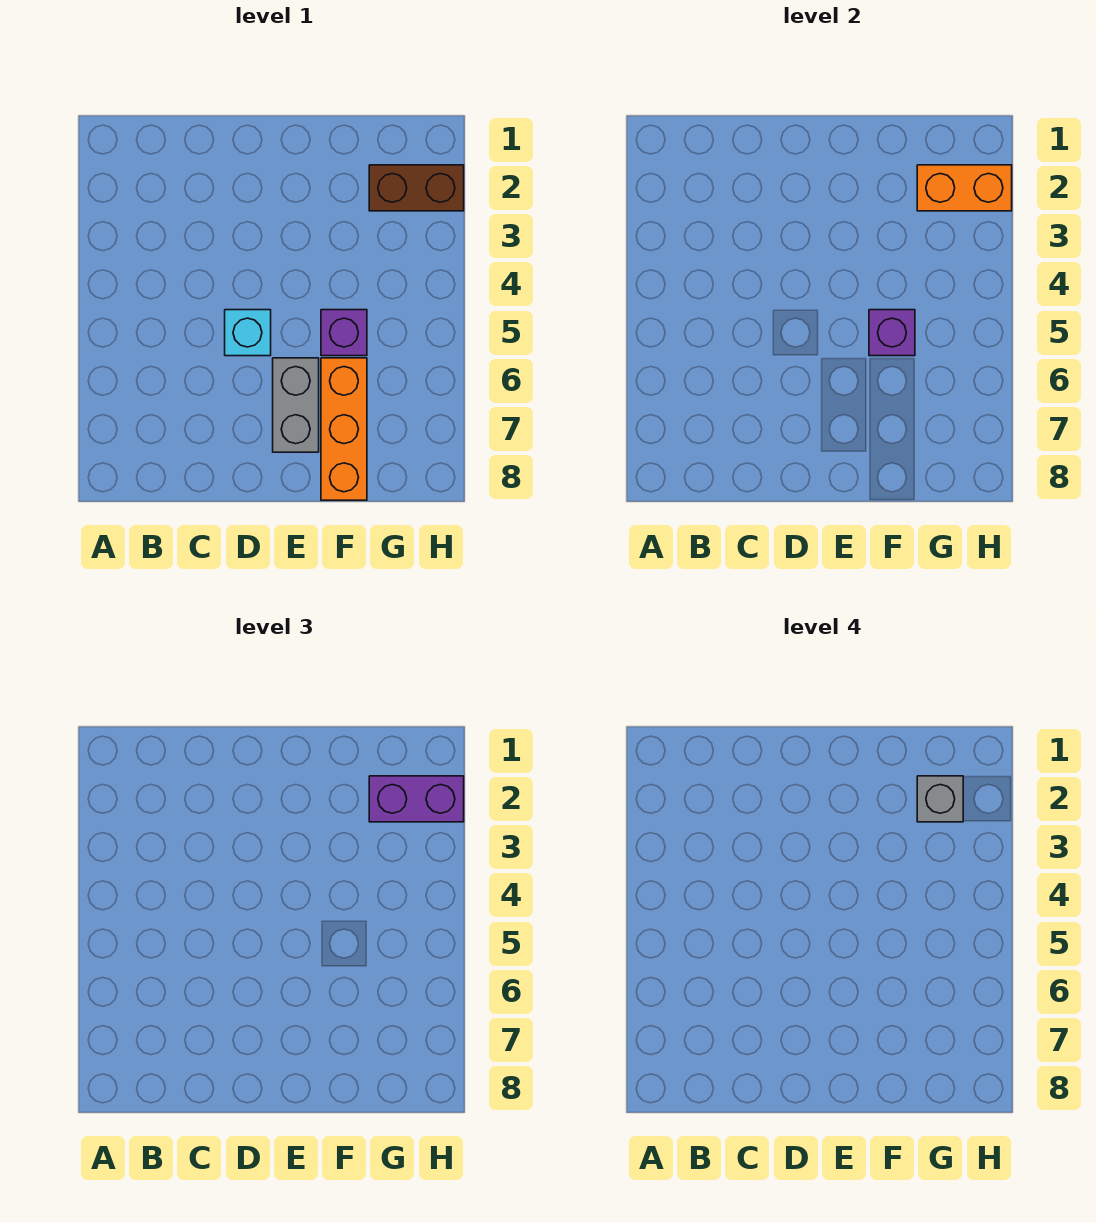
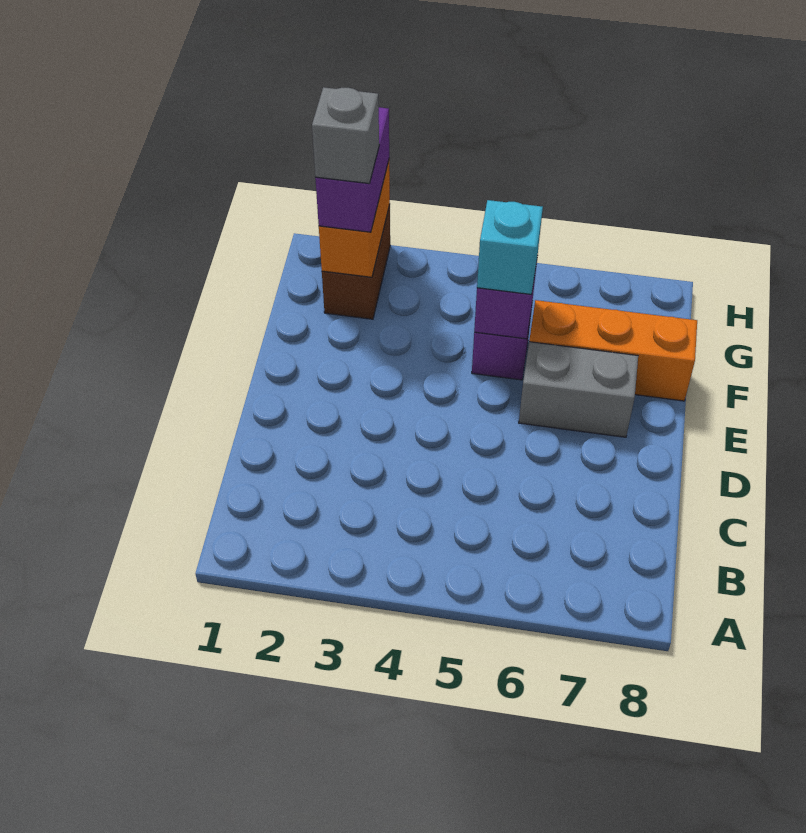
cyan brick D5 level 1 -> cyan brick F5 level 3

